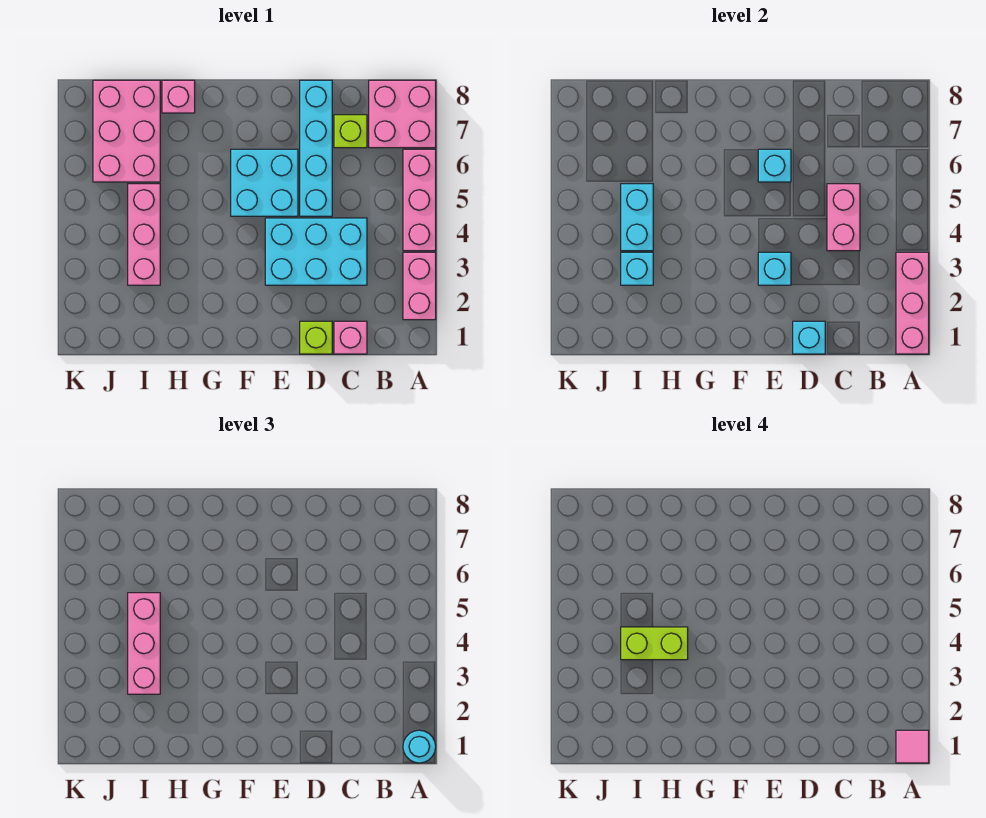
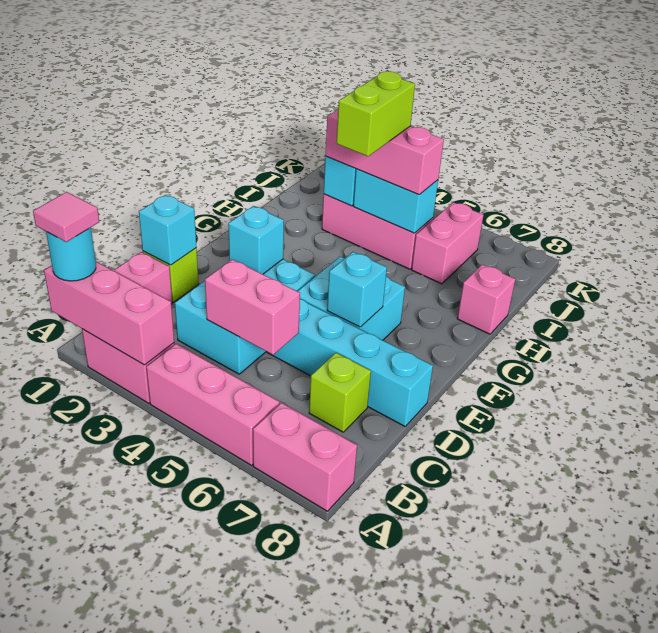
pink brick A7:B8 level 1 -> pink brick A7:A8 level 1
pink brick I6:J8 level 1 -> pink brick I6:J6 level 1

